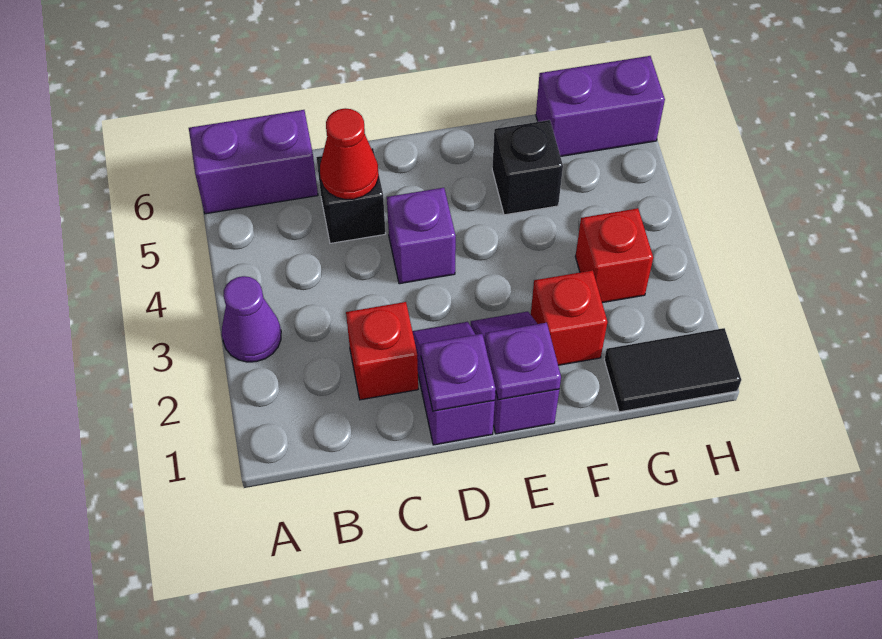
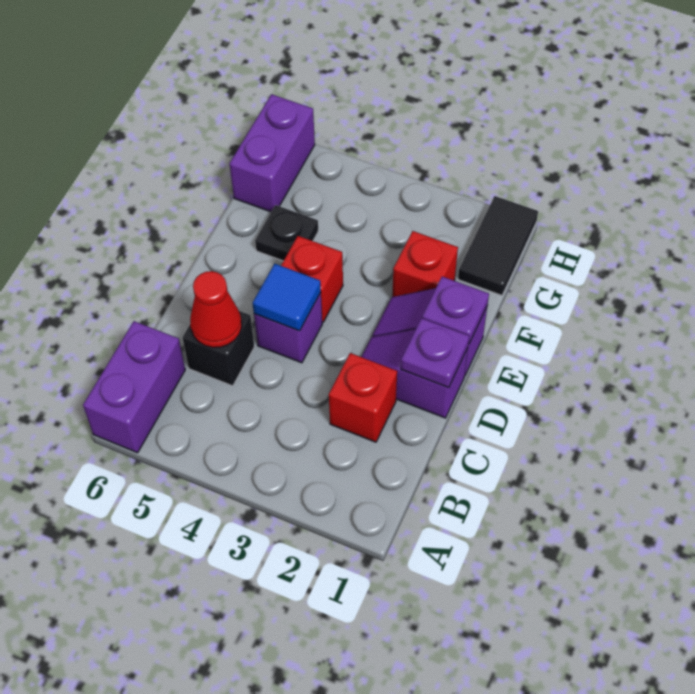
purple cone A3 level 1 -> none
none -> blue tile D4 level 2
black brick F5 level 1 -> black plate F5 level 1
red brick G3 level 1 -> red brick E4 level 1

